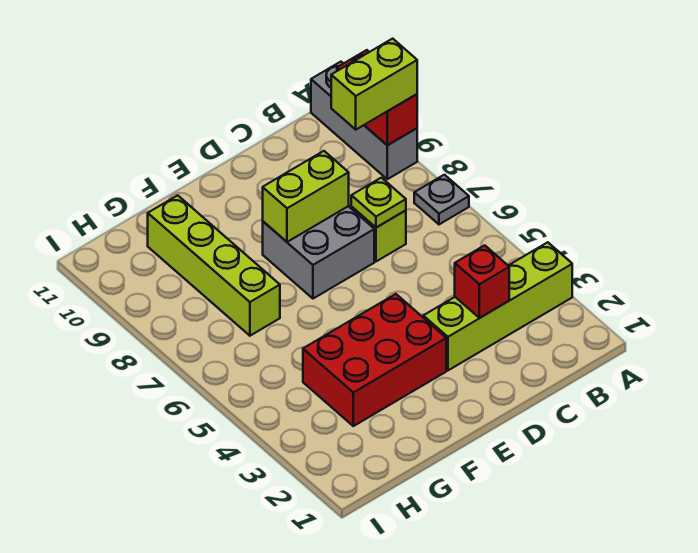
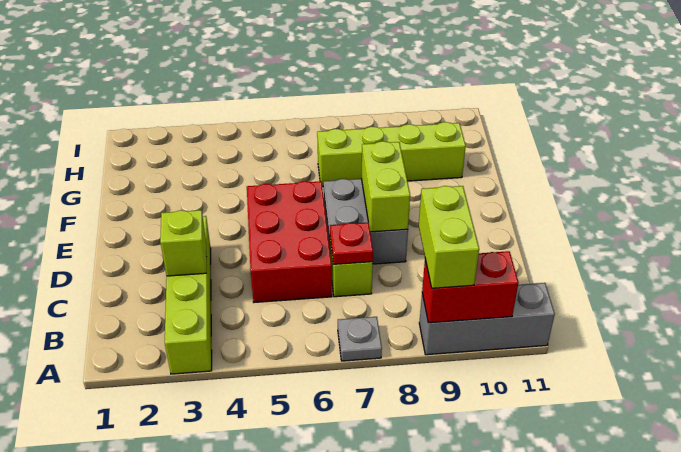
red brick C3 level 2 -> lime brick C3 level 2
lime plate C7 level 2 -> red plate C7 level 2
red brick E3:G4 level 1 -> red brick C5:E6 level 1

